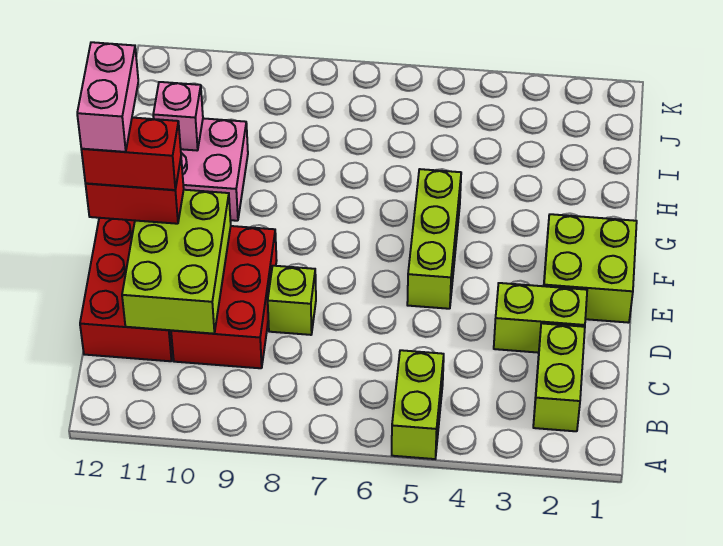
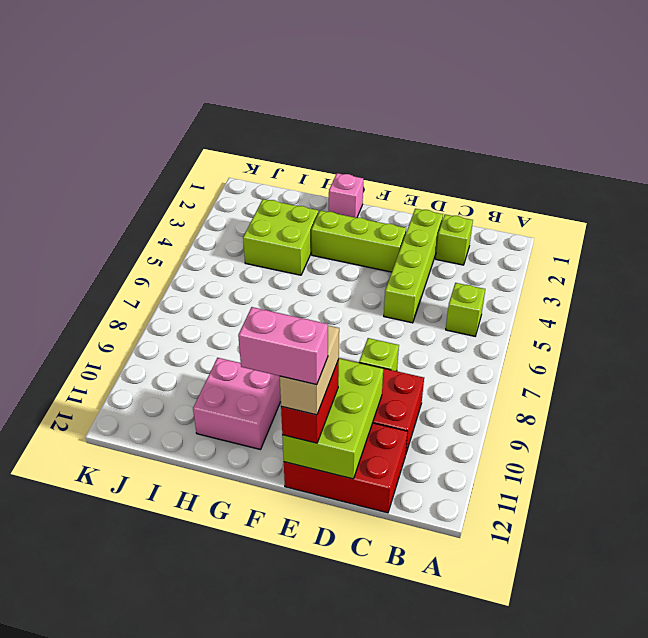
lime brick A5:B5 level 1 -> lime brick B5 level 1
lime brick B2:C2 level 1 -> lime brick C2 level 1
lime brick C10:E11 level 2 -> lime brick D10:E12 level 2
lime brick D2:D3 level 1 -> lime brick D2:D5 level 1
lime brick E1:F2 level 1 -> lime brick H3:I4 level 1
lime brick E5:G5 level 1 -> lime brick E3:G3 level 1
red brick E11:E12 level 4 -> tan brick E11:E12 level 4
pink brick H11 level 2 -> pink brick G1 level 1

